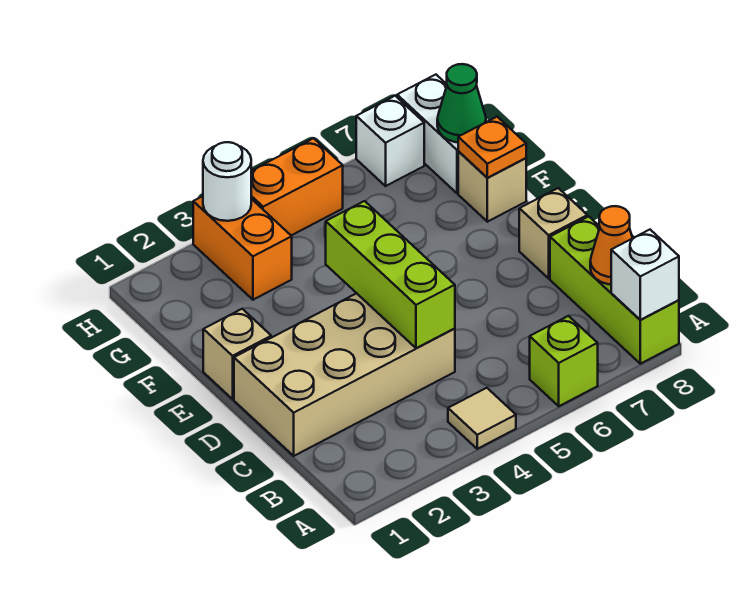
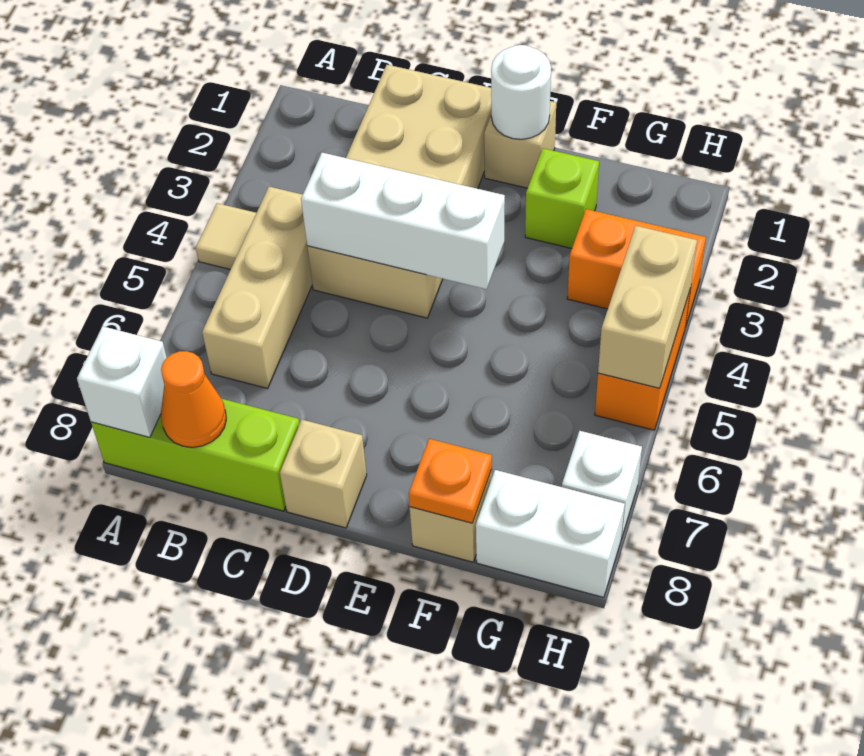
lime brick A6 level 1 -> lime brick F2 level 1
none -> tan brick B4:B6 level 1
lime brick C4:E4 level 2 -> white brick C4:E4 level 2
green cone G8 level 2 -> none
white round brick H3 level 2 -> white round brick E1 level 2
none -> tan brick H4:H5 level 2

